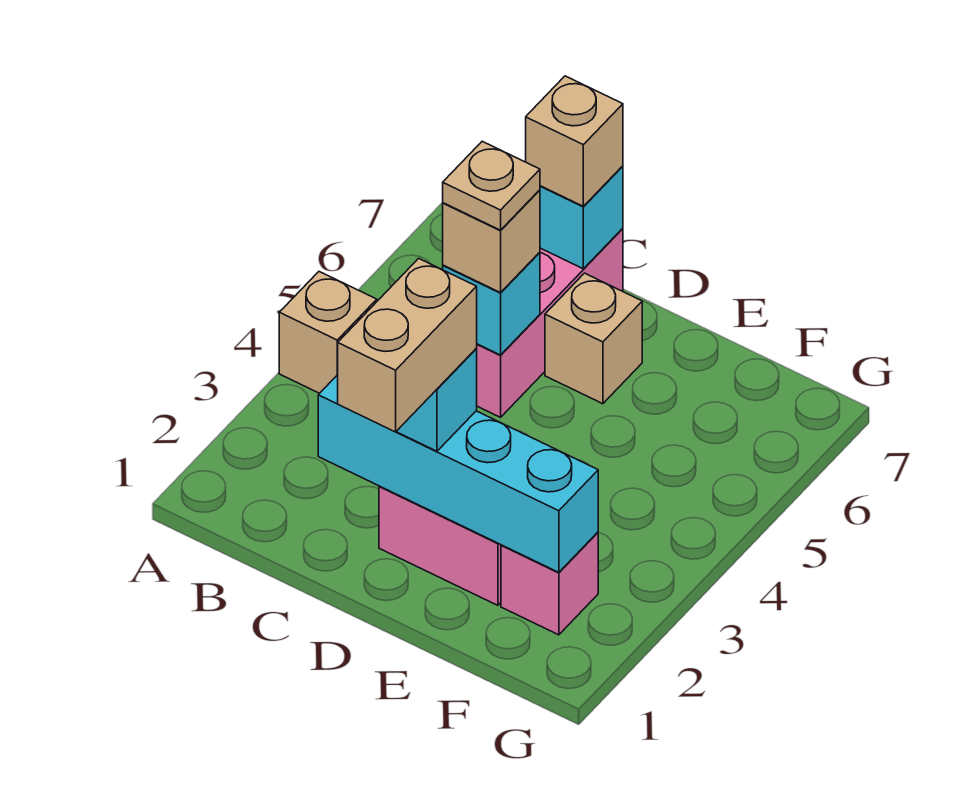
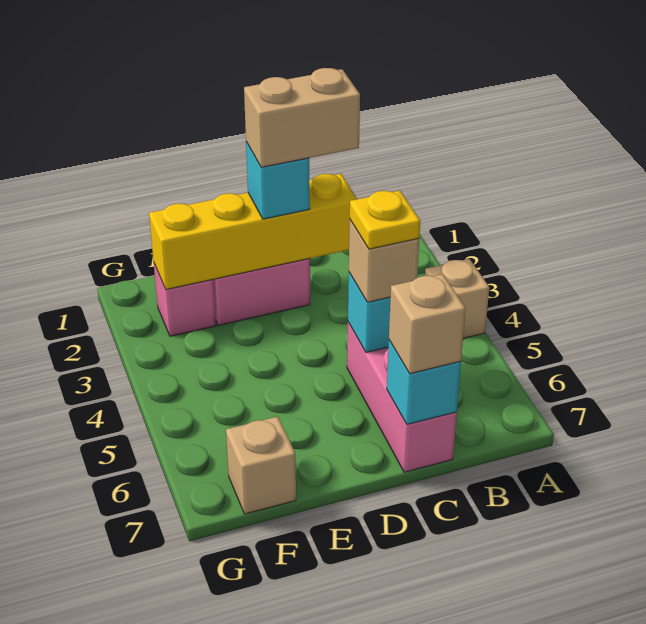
cyan brick C2:F2 level 2 -> yellow brick C2:F2 level 2
tan plate C5 level 4 -> yellow plate C5 level 4
tan brick D1:D2 level 4 -> tan brick C2:D2 level 4
tan brick D6 level 1 -> tan brick F7 level 1

